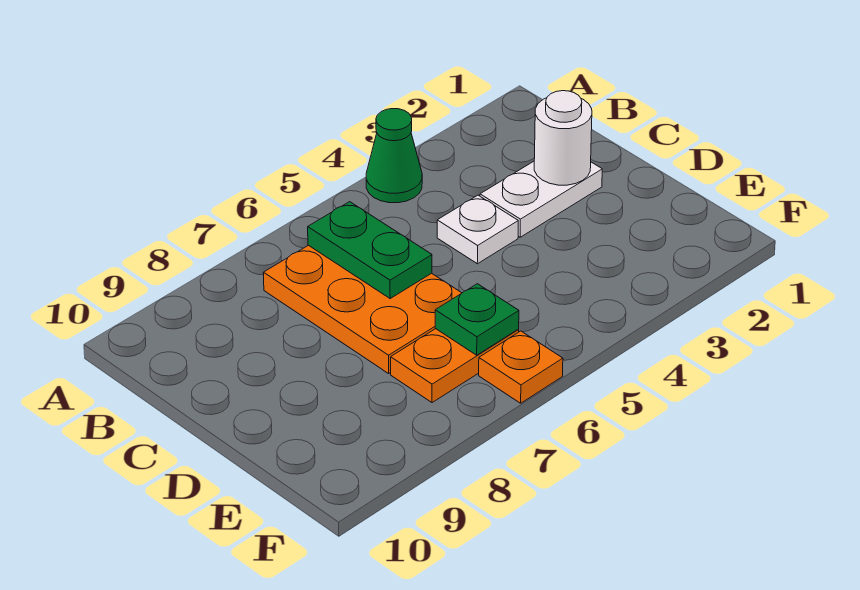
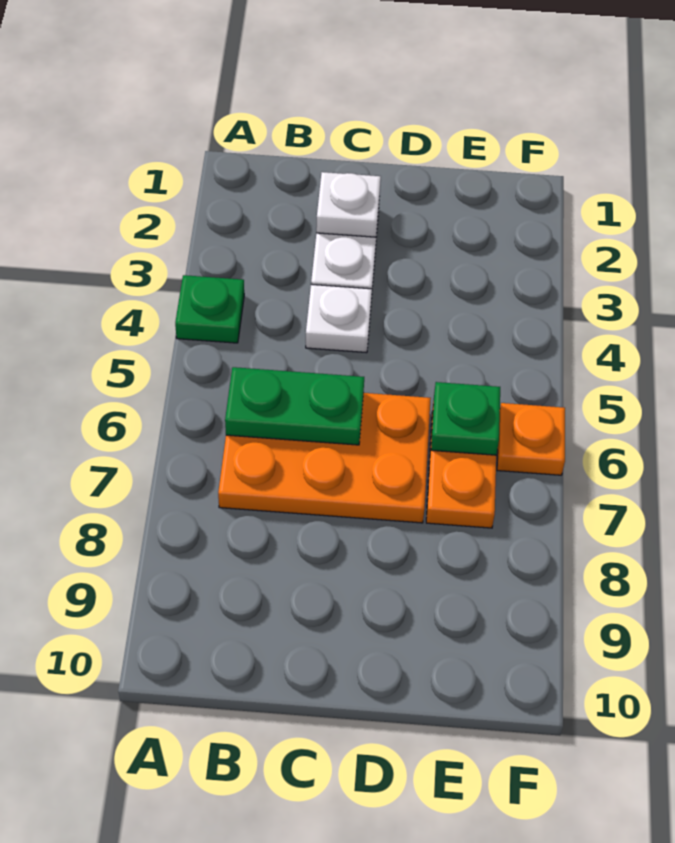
green cone A4 level 1 -> green plate A4 level 1
white round brick C2 level 2 -> white plate C2 level 2

